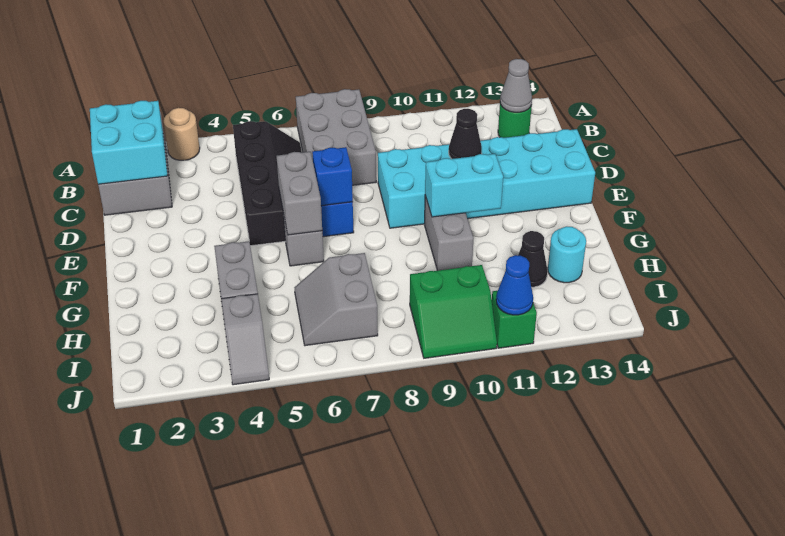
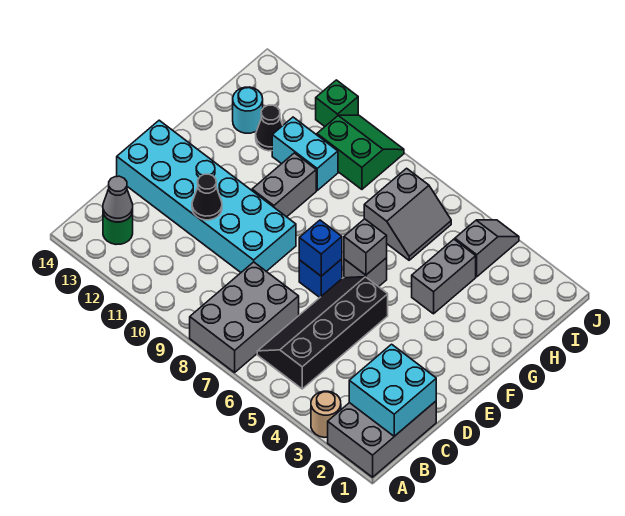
grey brick E6:F6 level 2 -> grey brick F6 level 2
cyan brick F10:F11 level 2 -> cyan brick H10:H11 level 1
blue cone J11 level 2 -> none

